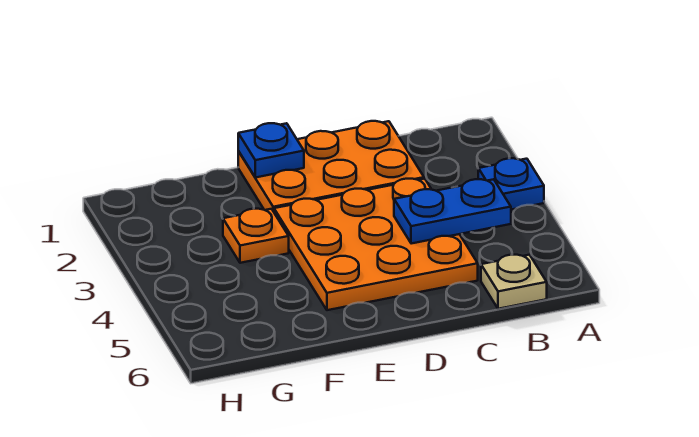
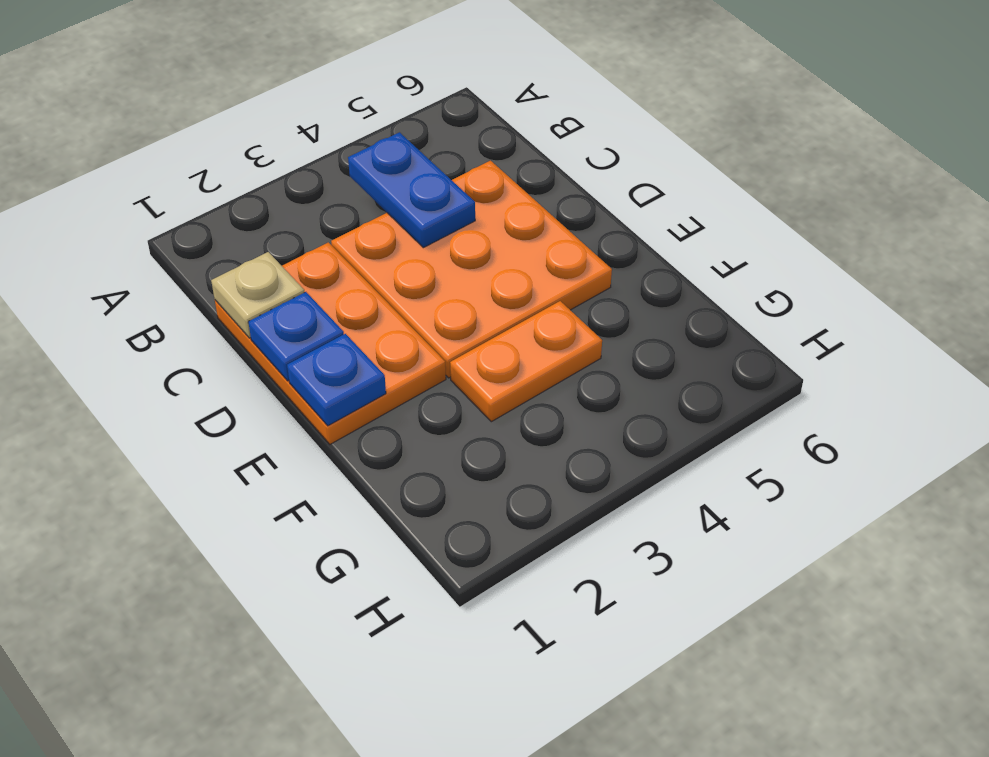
blue plate A3 level 1 -> blue plate D1 level 2
tan plate B6 level 1 -> tan plate C1 level 2
orange plate F3 level 1 -> orange plate F3:F4 level 1

